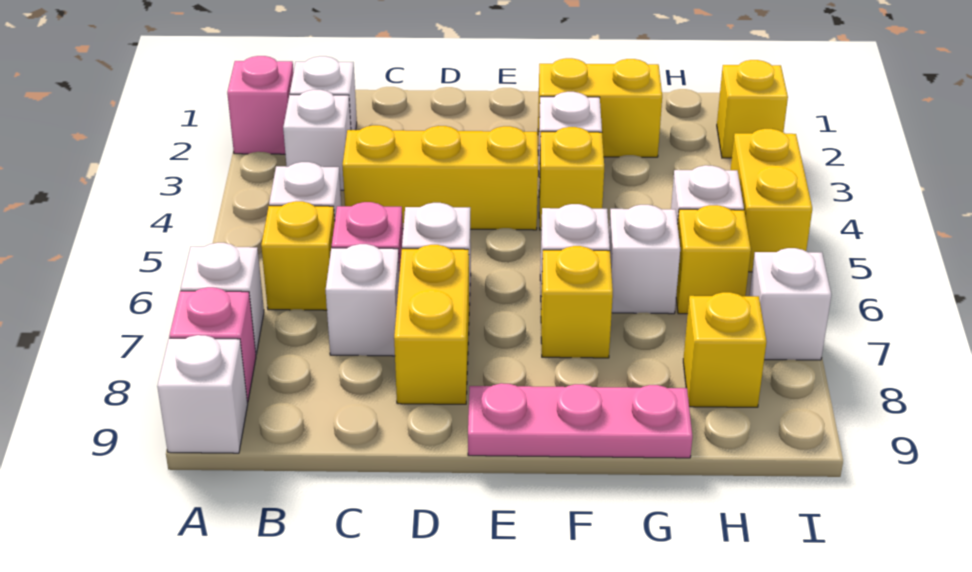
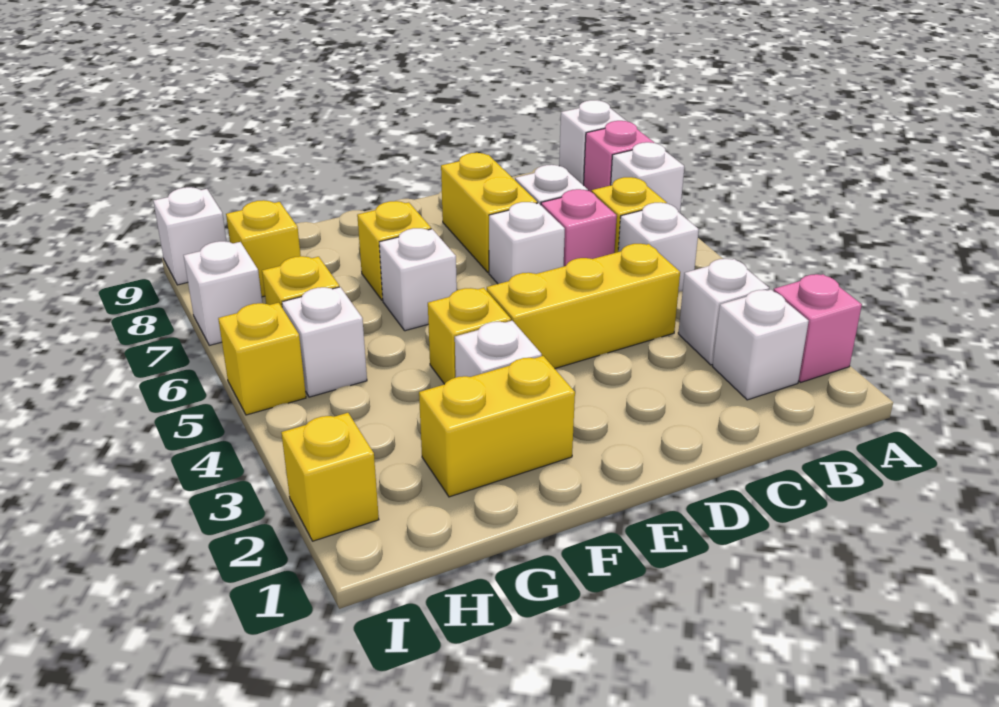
pink plate E9:G9 level 1 -> none
white brick G6 level 1 -> white brick I9 level 1
yellow brick I4:I5 level 1 -> yellow brick I5 level 1

